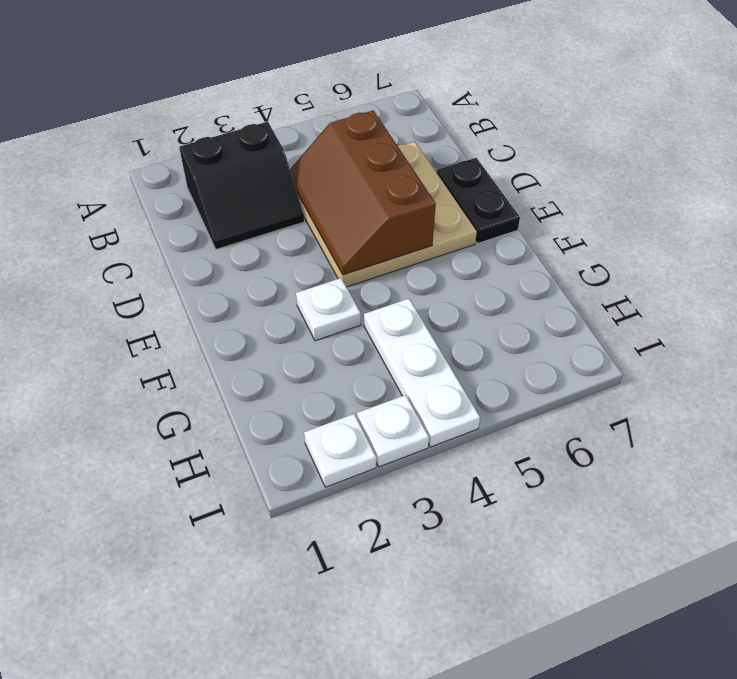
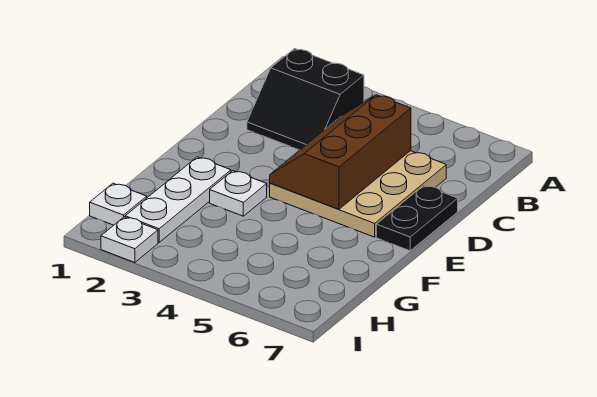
white plate G4:I4 level 1 -> white plate F2:H2 level 1
white plate I3 level 1 -> white plate H1 level 1

